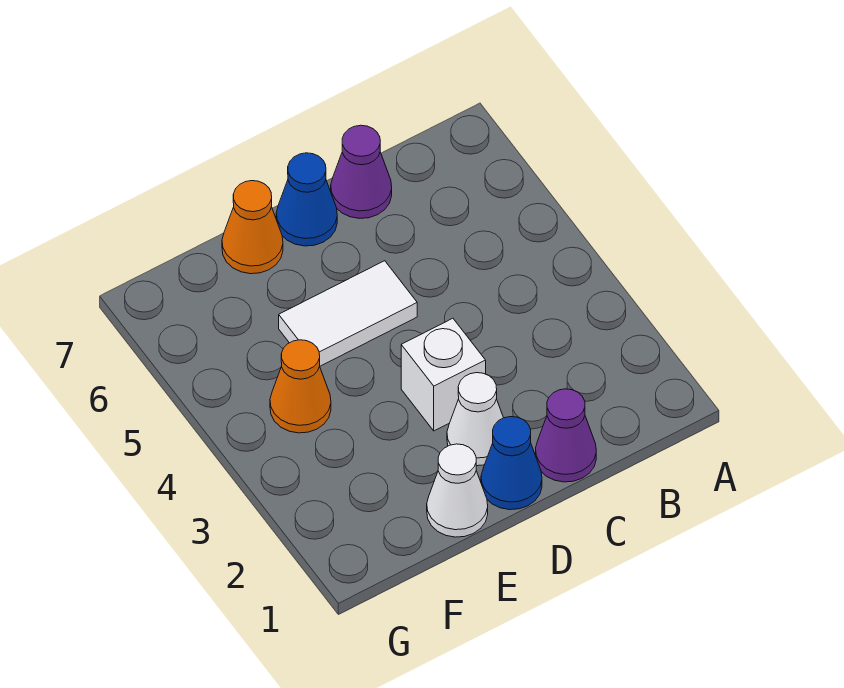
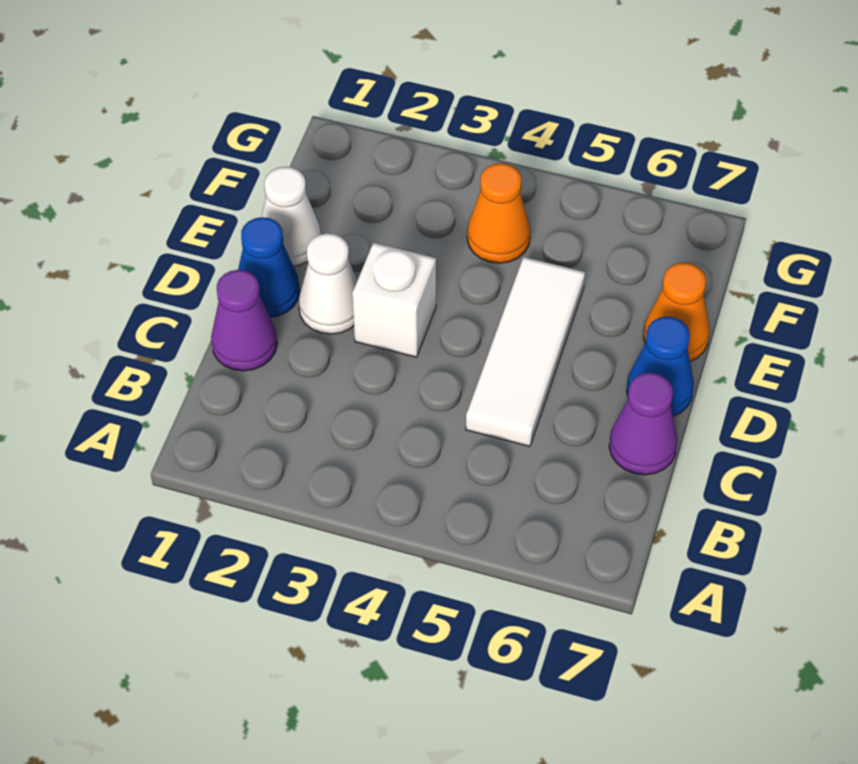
white tile D5:E5 level 1 -> white tile C5:E5 level 1

